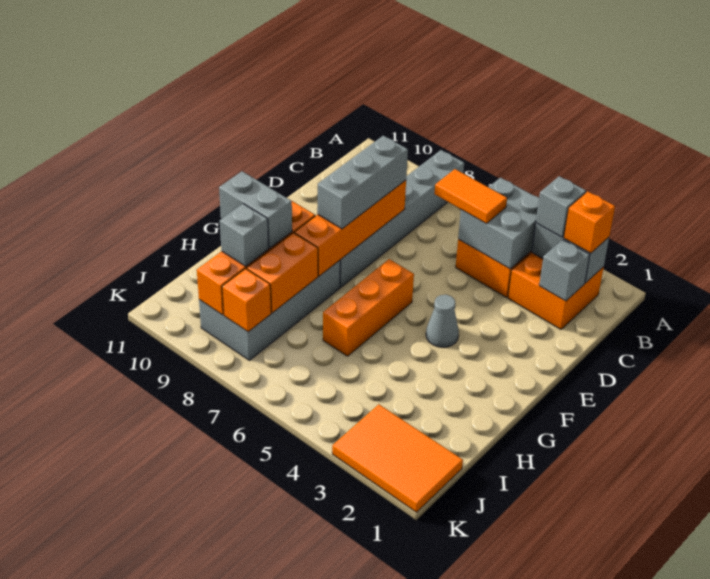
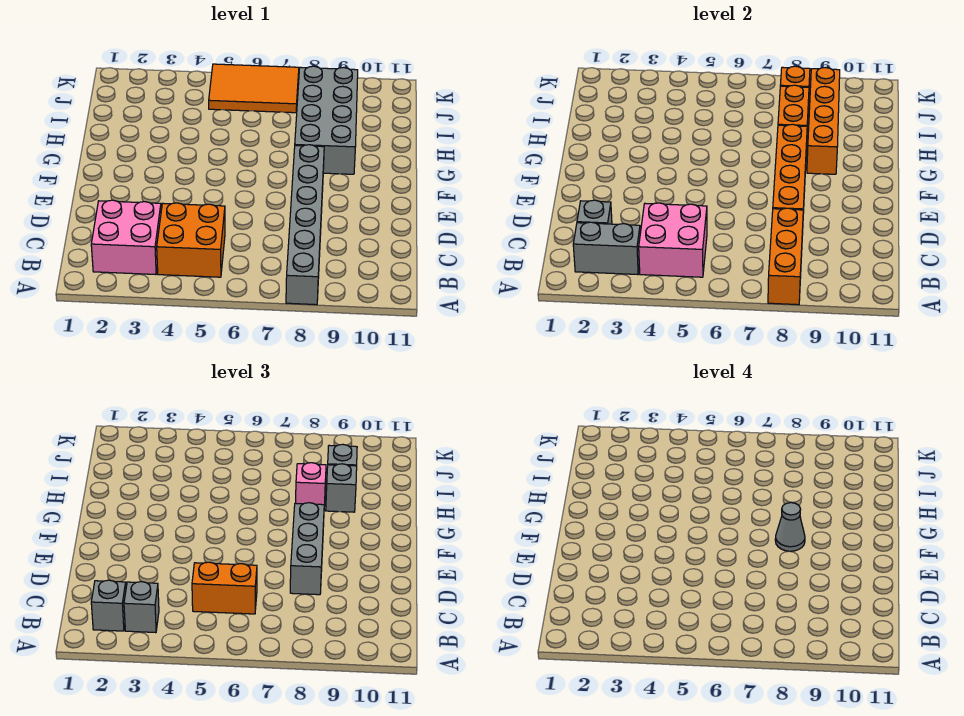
orange brick B2:C3 level 1 -> pink brick B2:C3 level 1
orange brick B2 level 3 -> grey brick B2 level 3
grey brick B4:C5 level 2 -> pink brick B4:C5 level 2
orange tile C5:C6 level 3 -> orange brick C5:C6 level 3
grey cone F4 level 1 -> grey cone F8 level 4
orange brick F6:H6 level 1 -> orange brick A8:C8 level 2
none -> pink brick H8 level 3
grey brick H9:H10 level 3 -> grey brick H9 level 3
orange tile J1:K3 level 1 -> orange tile J5:K7 level 1

